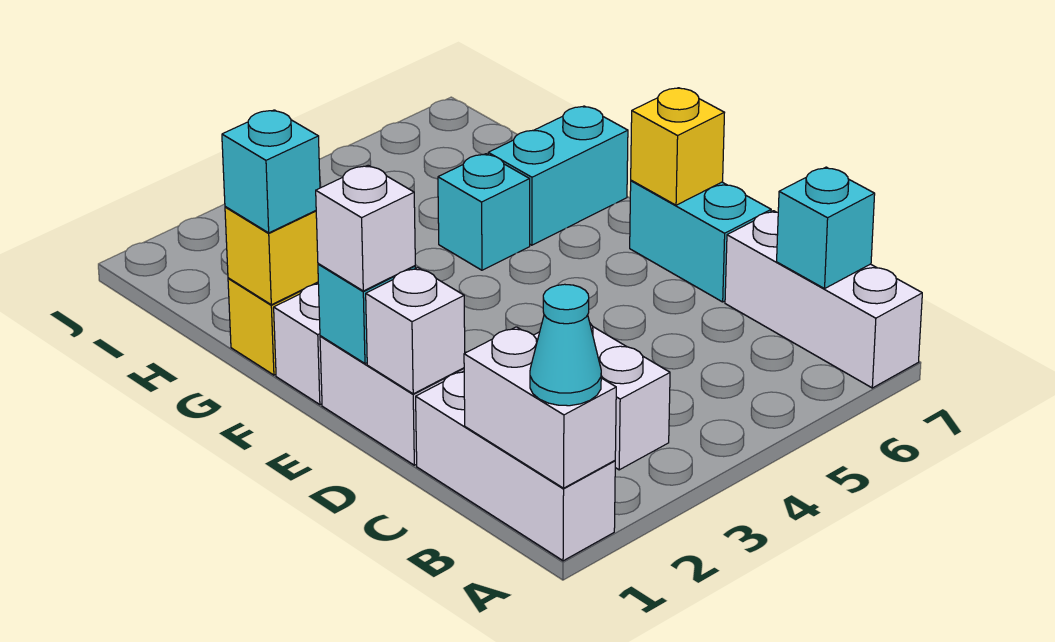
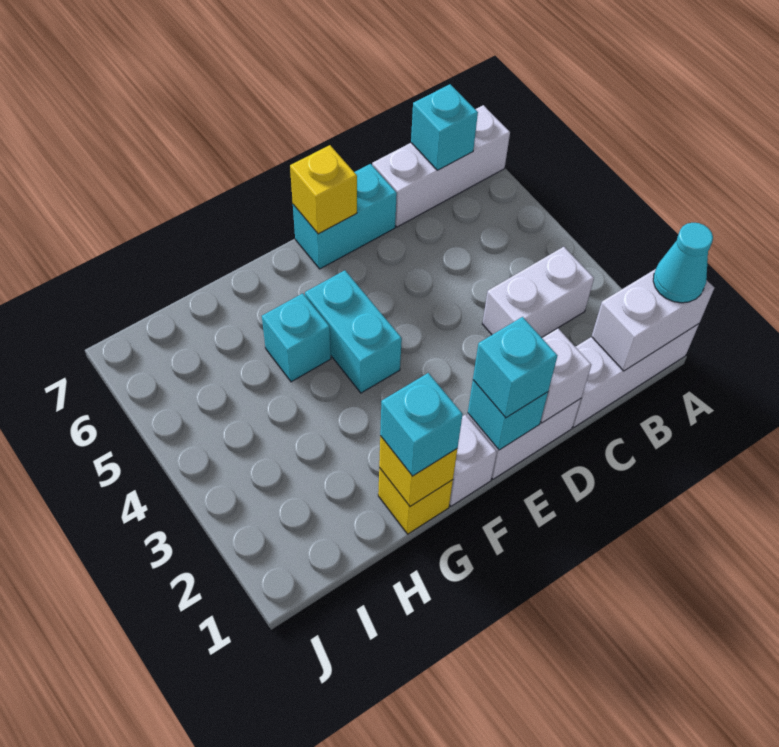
white brick E1 level 3 -> cyan brick E1 level 3
cyan brick G6:G7 level 1 -> cyan brick F4:F5 level 1

